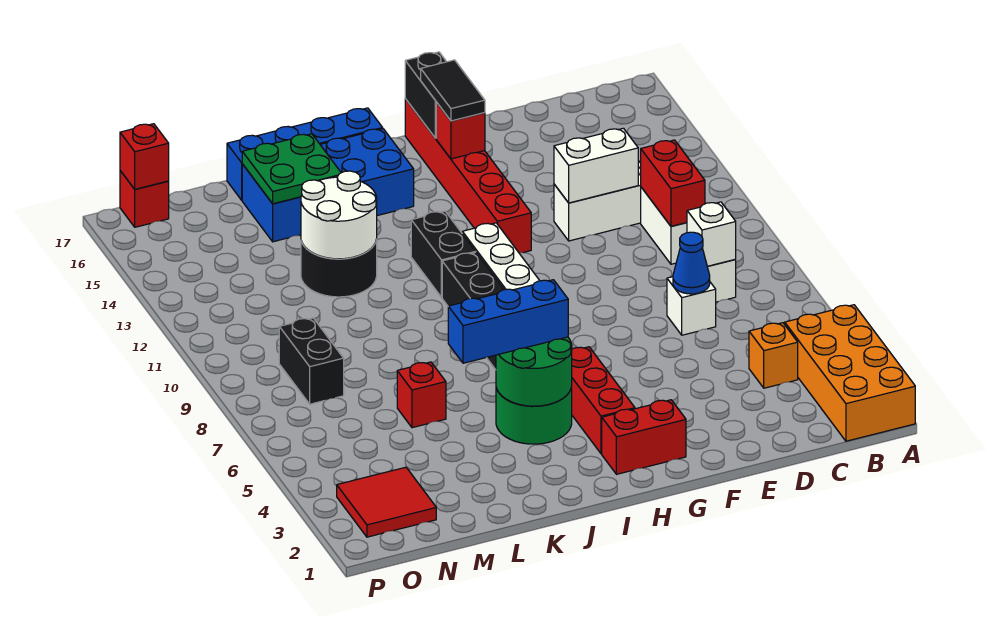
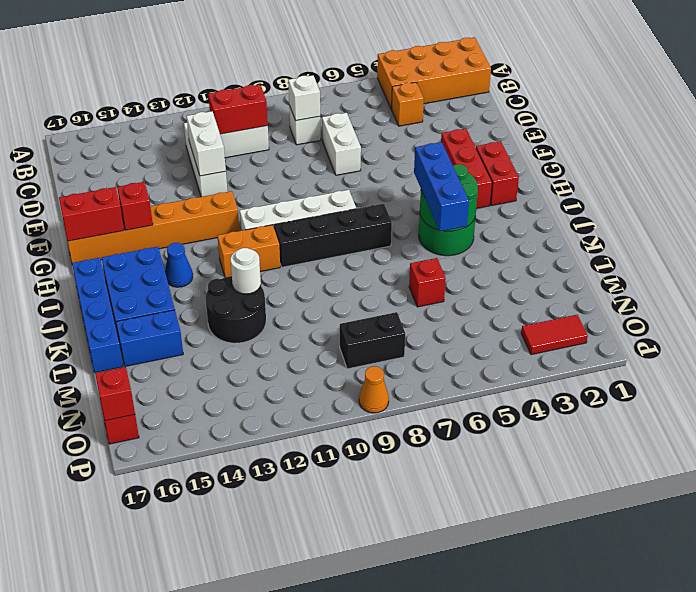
white brick D7 level 1 -> white brick D7:E7 level 1
blue cone D7 level 2 -> blue cone I14 level 1
red brick G12:G17 level 1 -> orange brick G12:G17 level 1
black tile G15:G16 level 3 -> none
black brick G16:G17 level 2 -> red brick G16:G17 level 2
red brick H3:H5 level 1 -> red brick F3:H3 level 1
black brick I11:I12 level 1 -> orange brick I11:I12 level 1
white round brick K12:L13 level 2 -> white round brick K12 level 2
green plate K15:L16 level 2 -> none
red tile N2:O3 level 1 -> red tile O2:O3 level 1
none -> orange cone P9 level 1

